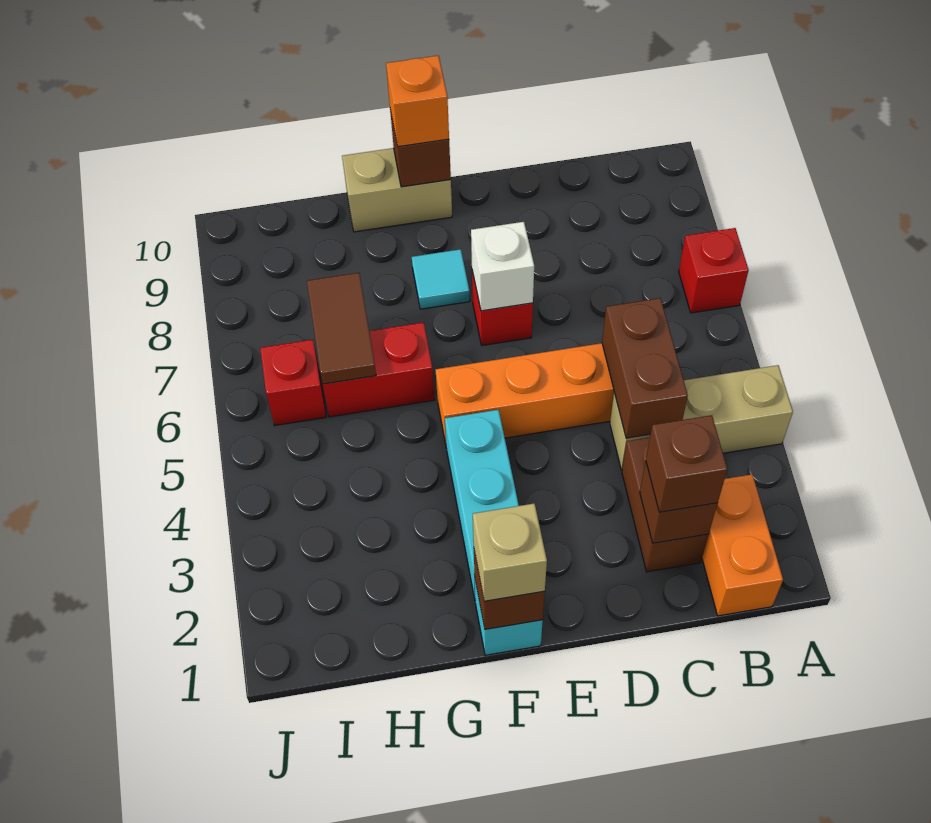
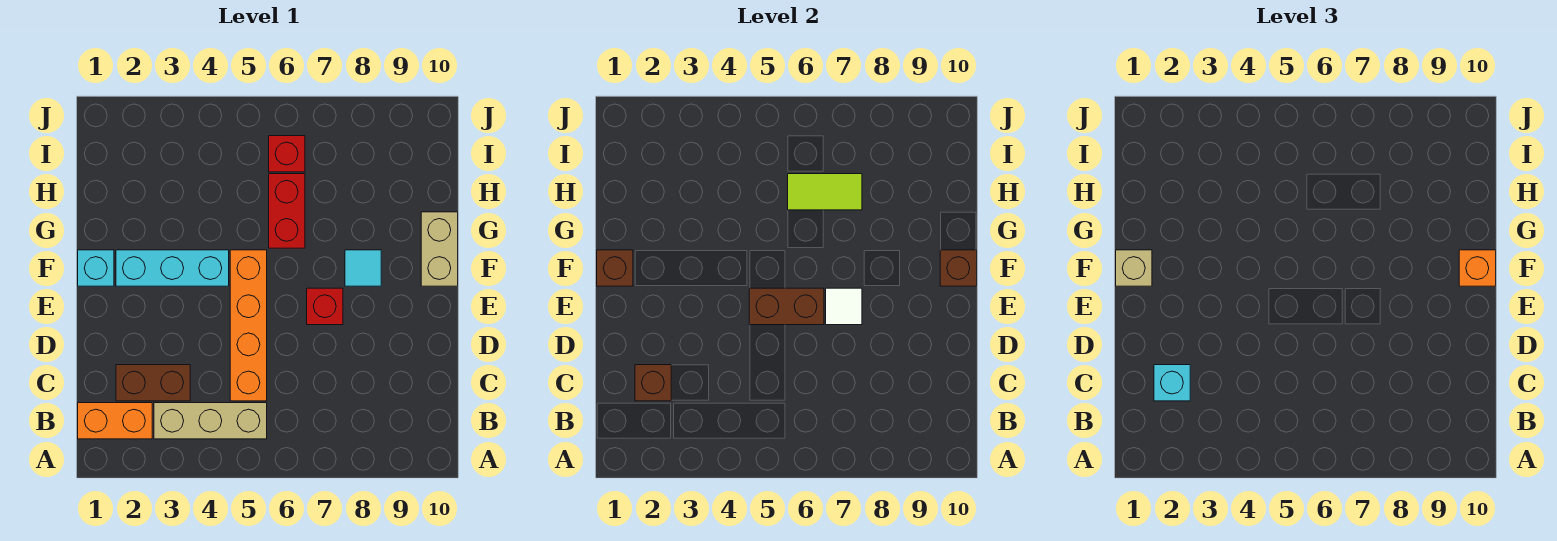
tan brick A4:C4 level 1 -> tan brick B3:B5 level 1
red brick A7 level 1 -> none
brown brick C2 level 3 -> cyan brick C2 level 3
brown brick C4:C5 level 2 -> brown brick E5:E6 level 2
white brick E7 level 2 -> white tile E7 level 2
brown tile H6:H7 level 2 -> lime tile H6:H7 level 2

